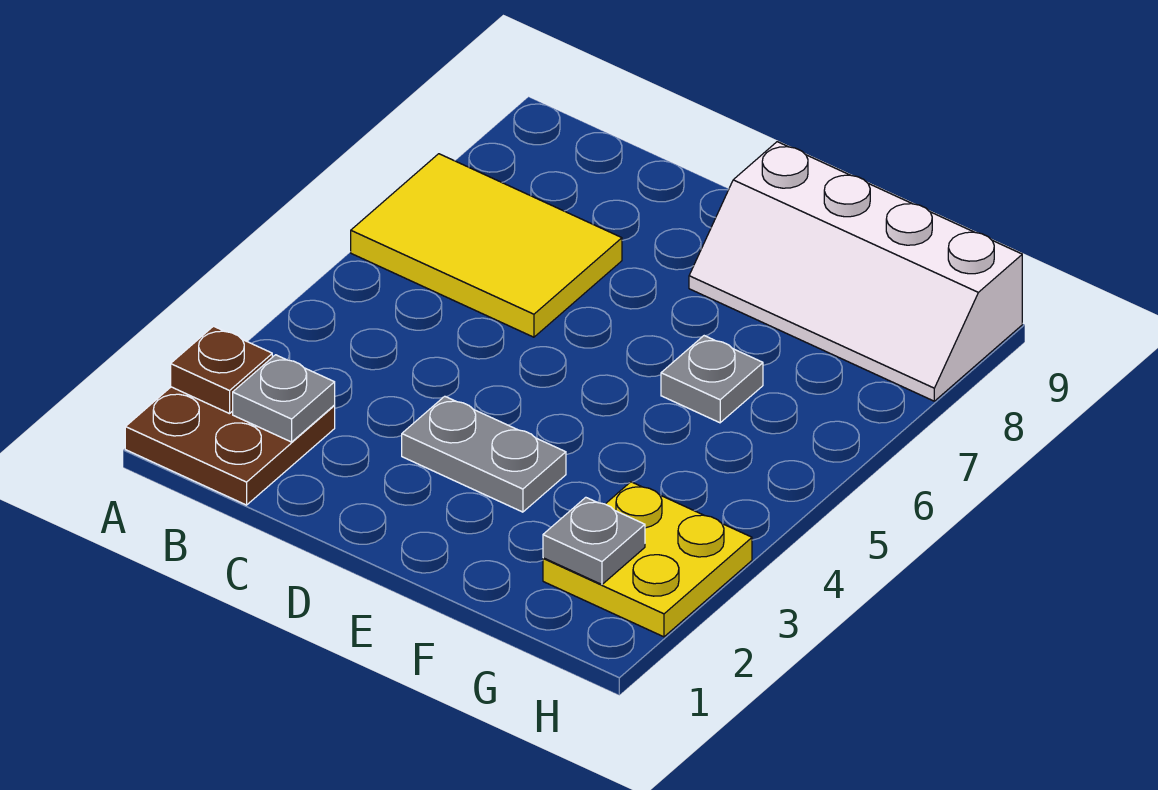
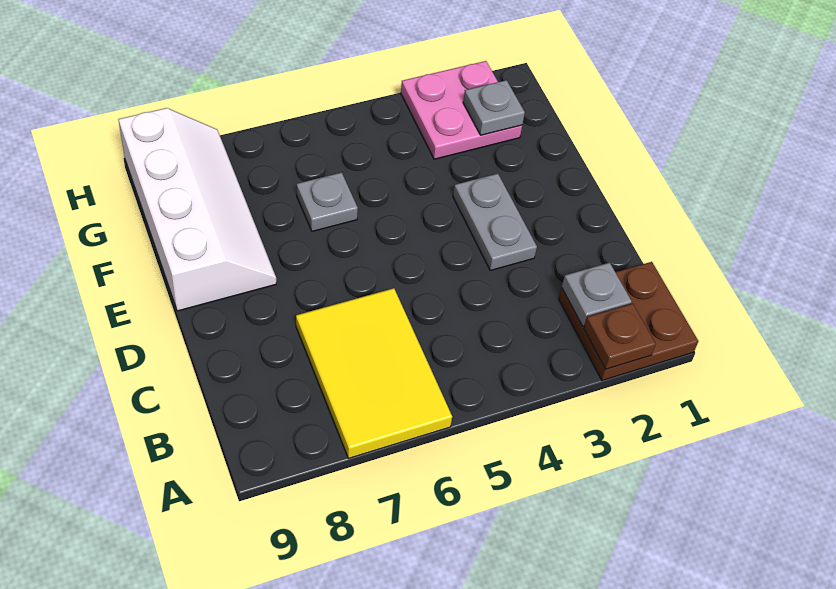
yellow plate G2:H3 level 1 -> pink plate G2:H3 level 1

